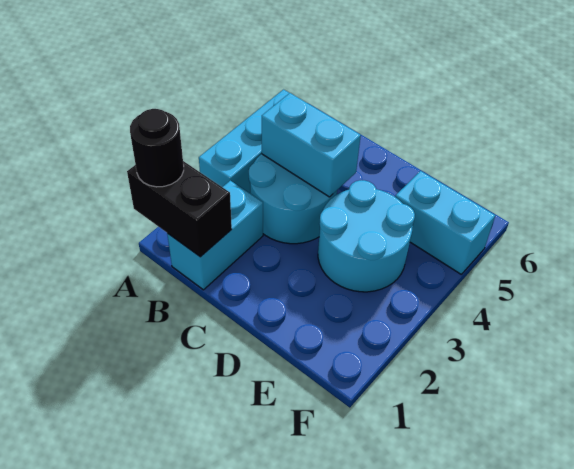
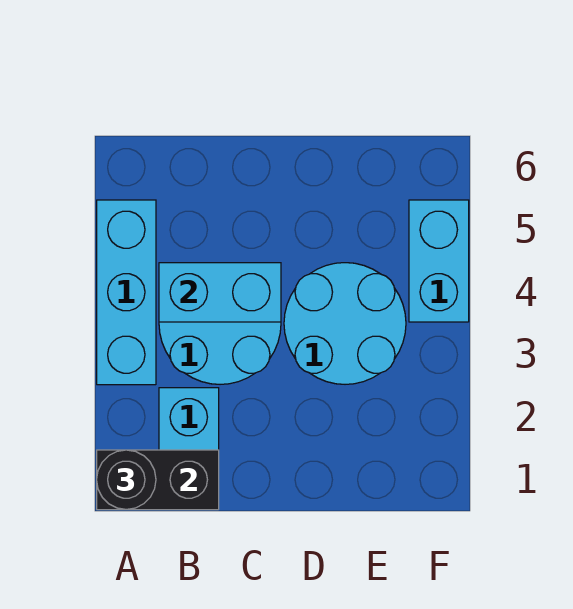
cyan brick E5:F5 level 1 -> cyan brick F4:F5 level 1

